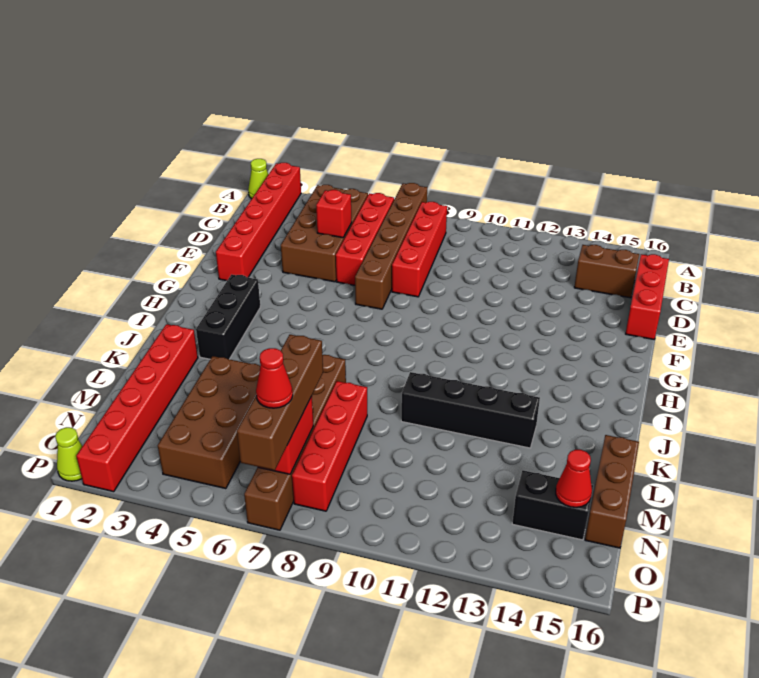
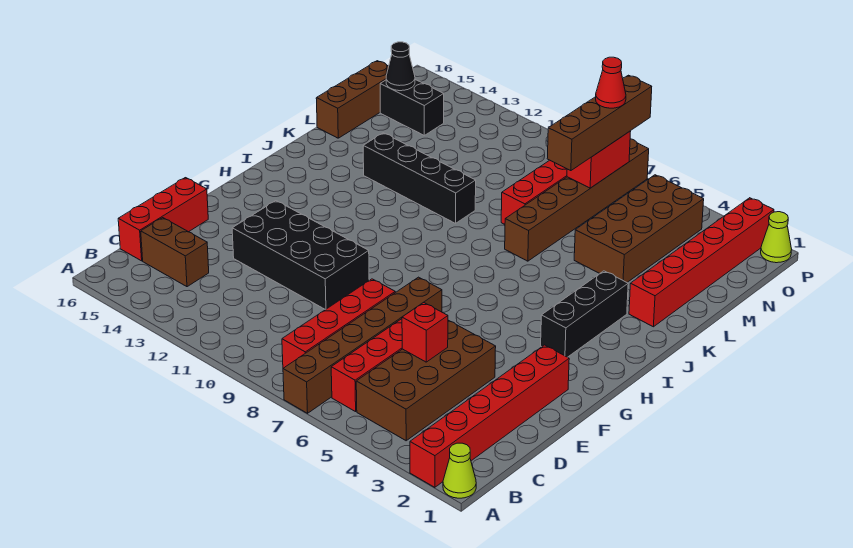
none -> black brick E10:F13 level 1
red cone N15 level 2 -> black cone N15 level 2

